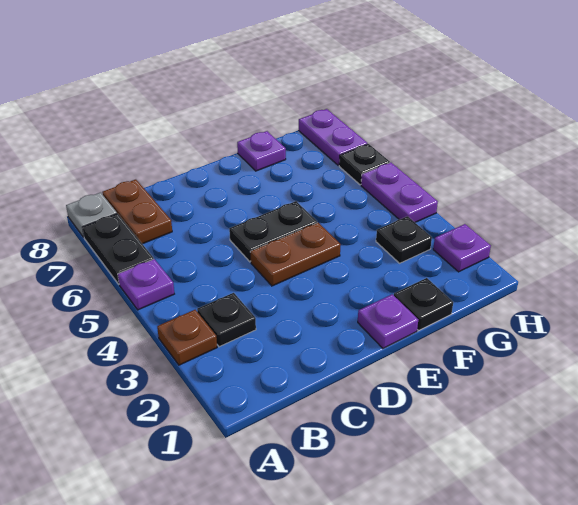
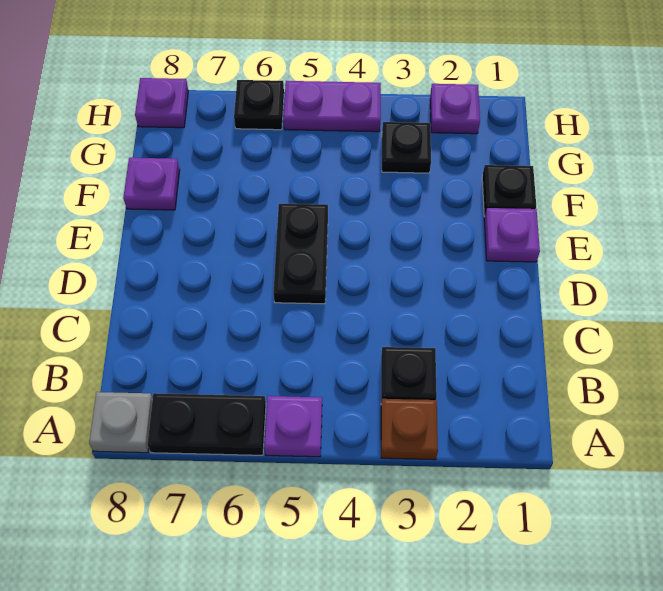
brown plate B7:B8 level 1 -> none
brown plate D4:E4 level 1 -> none
purple plate H7:H8 level 1 -> purple plate H8 level 1

